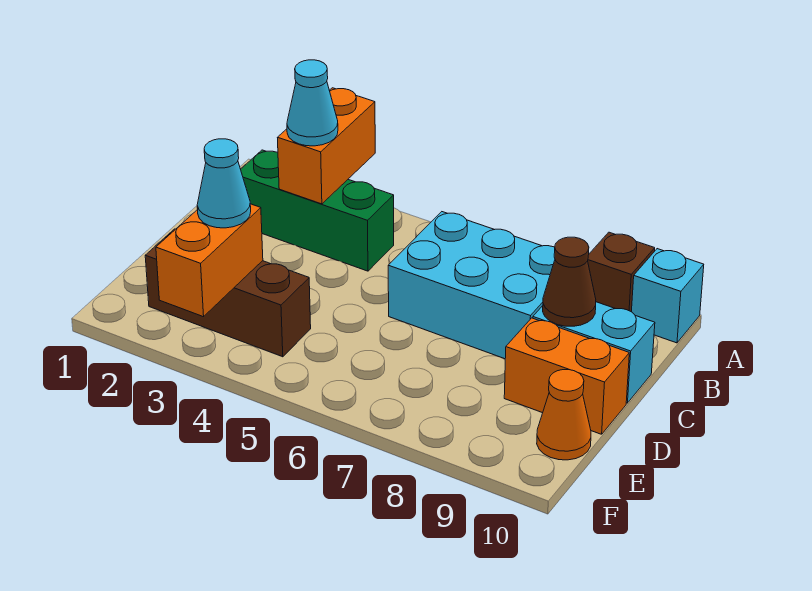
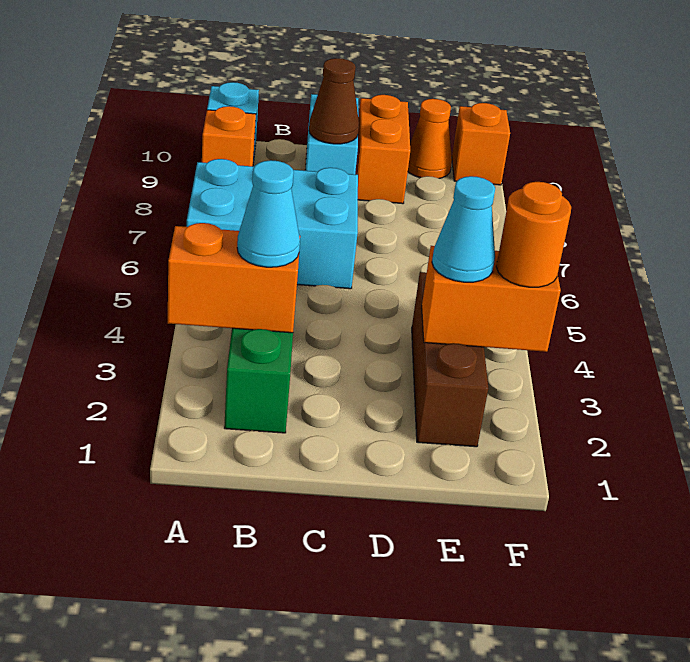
brown brick A9 level 1 -> orange brick A9 level 1
cyan brick B6:C8 level 1 -> cyan brick A6:C7 level 1
none -> orange round brick F3 level 3
none -> orange brick F10 level 1

